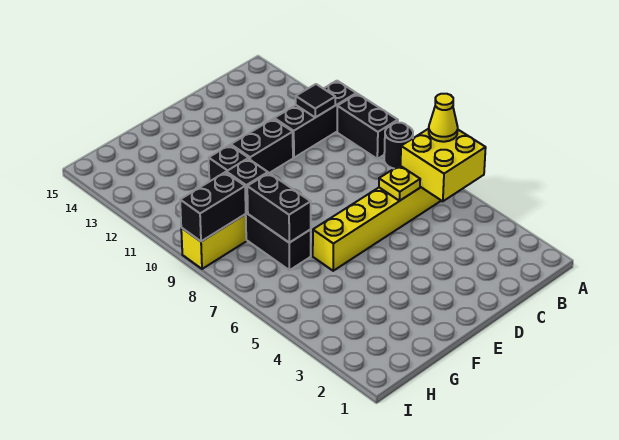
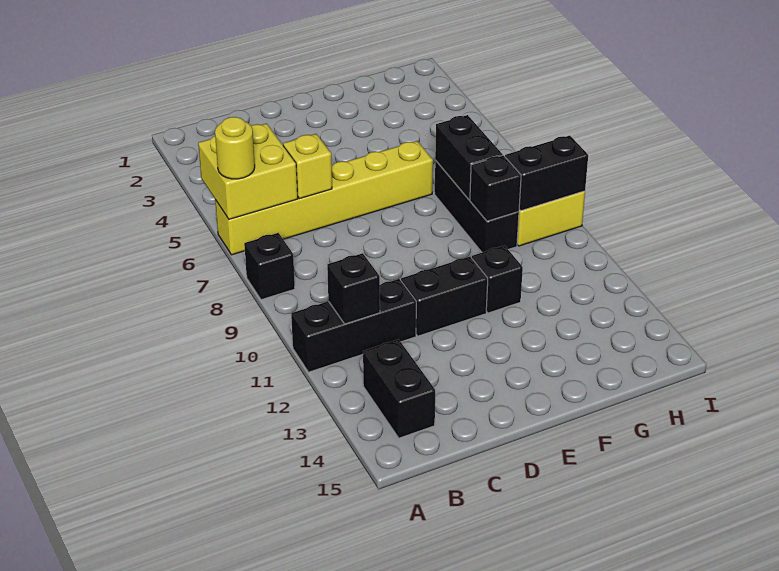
yellow cone A6 level 3 -> yellow round brick A6 level 3
black round brick A8 level 1 -> black brick A8 level 1
black brick A9:A10 level 1 -> black brick B13:B14 level 1
black tile B11 level 2 -> black brick B11 level 2
yellow plate C6 level 2 -> yellow brick C6 level 2

